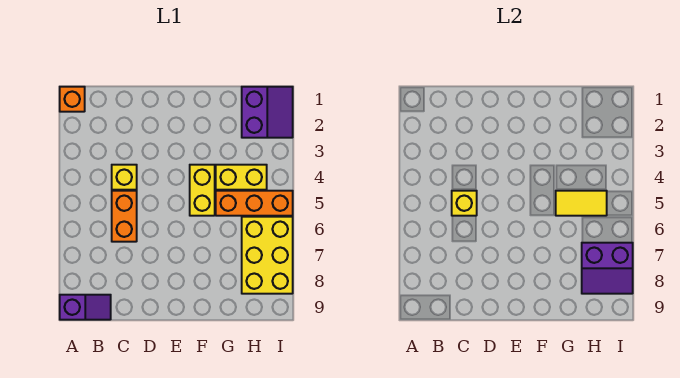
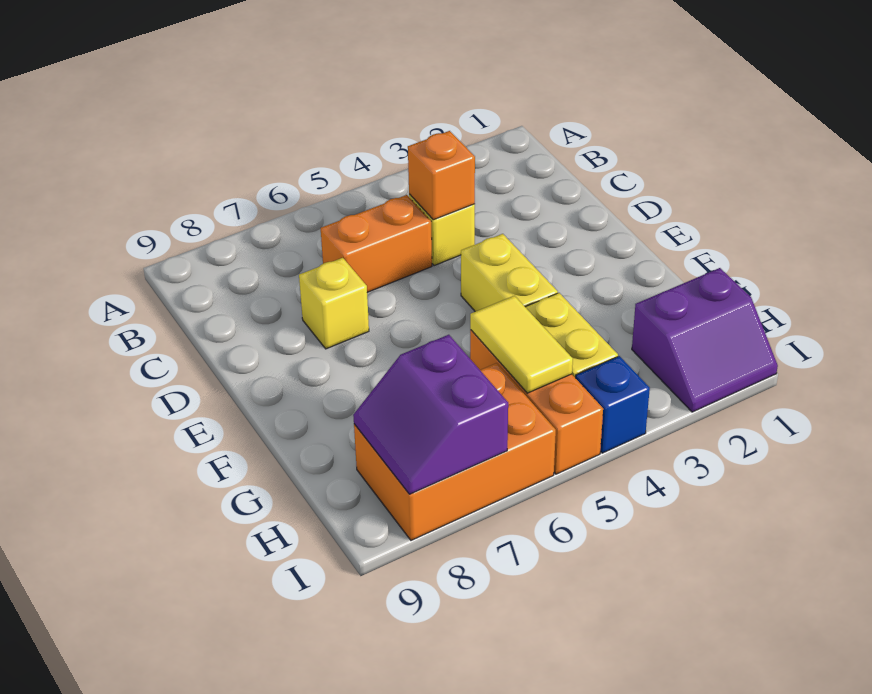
orange brick A1 level 1 -> orange brick C4 level 2
purple slope A9:B9 level 1 top A -> none
yellow brick C5 level 2 -> yellow brick D7 level 1
yellow brick F4:F5 level 1 -> yellow brick E4:F4 level 1
yellow brick H6:I8 level 1 -> orange brick H6:I8 level 1
none -> blue brick I4 level 1

